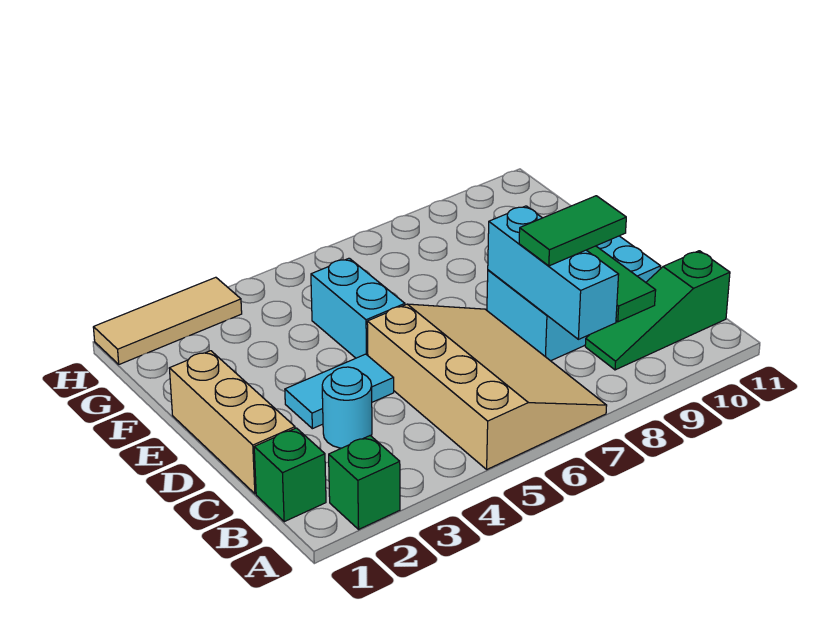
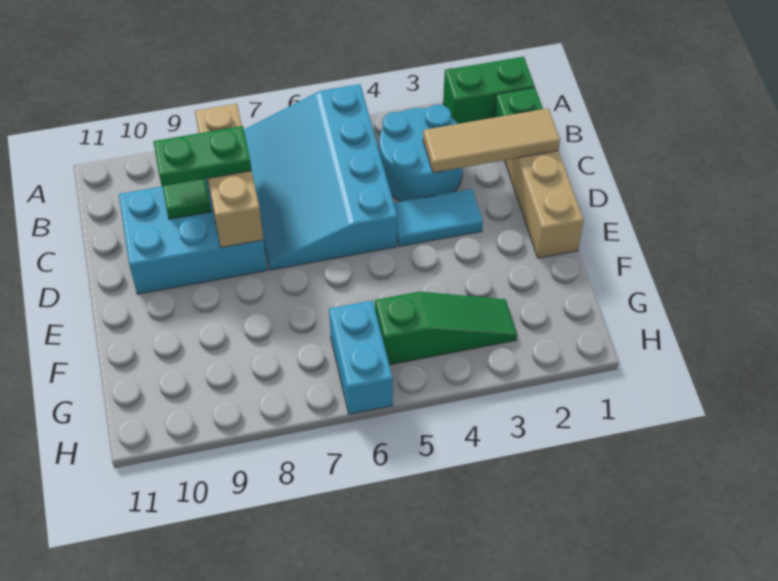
green brick A2 level 1 -> green brick A1:A2 level 1
tan slope A5:D7 level 1 top 5 -> cyan slope A5:D7 level 1 top 5
cyan brick B8:D8 level 2 -> tan brick B8:D8 level 2
green slope B9:B11 level 1 top 11 -> green slope G3:G5 level 1 top 5
cyan round brick C3 level 1 -> cyan round brick B3:C4 level 1
green tile C8:C9 level 3 -> green plate C8:C9 level 3
cyan brick E5:F5 level 1 -> cyan brick G6:H6 level 1
tan tile H1:H3 level 1 -> tan tile C1:C3 level 2

